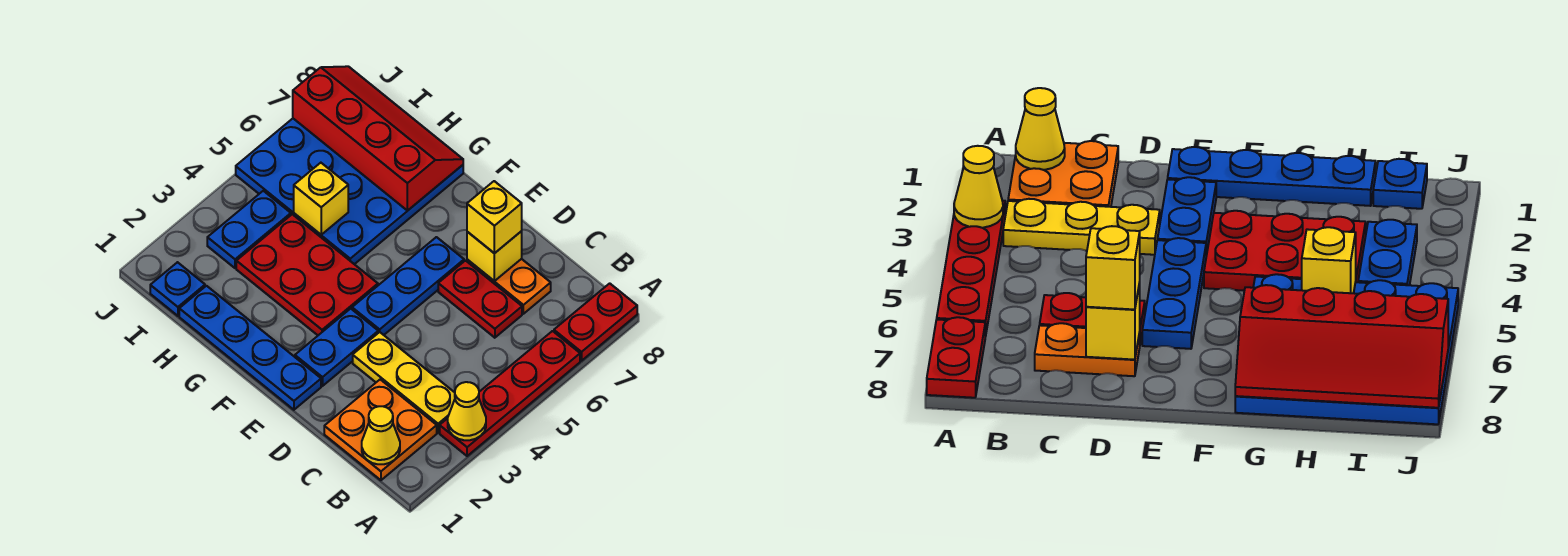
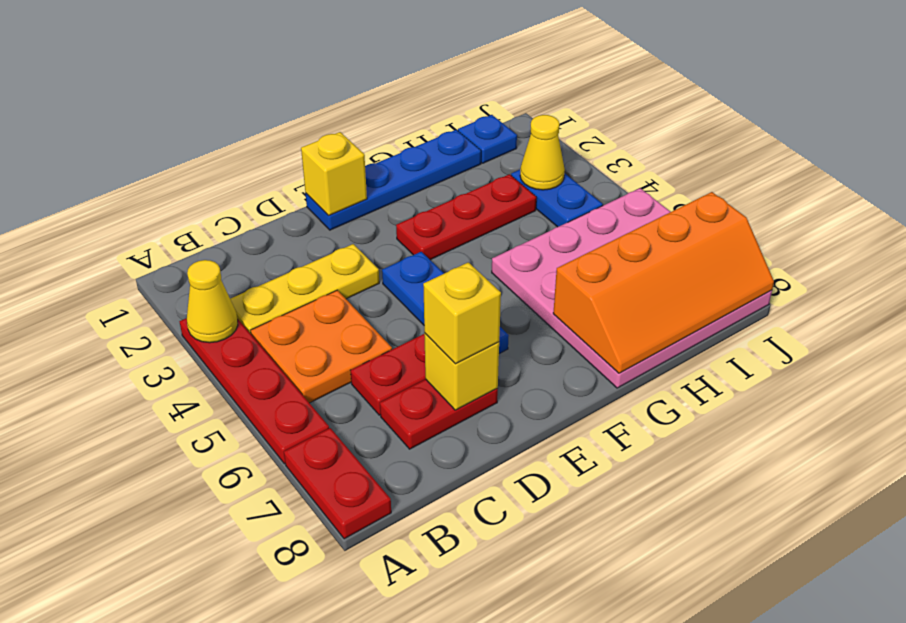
orange plate B1:C2 level 1 -> orange plate B4:C5 level 1
yellow cone B1 level 2 -> yellow cone I3 level 2
orange plate C7:D7 level 1 -> red plate C7:D7 level 1
blue plate E2:E3 level 1 -> none
red plate F3:H4 level 1 -> red plate F3:H3 level 1
blue plate G5:J8 level 1 -> pink plate G5:J8 level 1
red slope G7:J8 level 2 top 7 -> orange slope G7:J8 level 2 top 7
yellow brick H5 level 2 -> yellow brick E1 level 2

